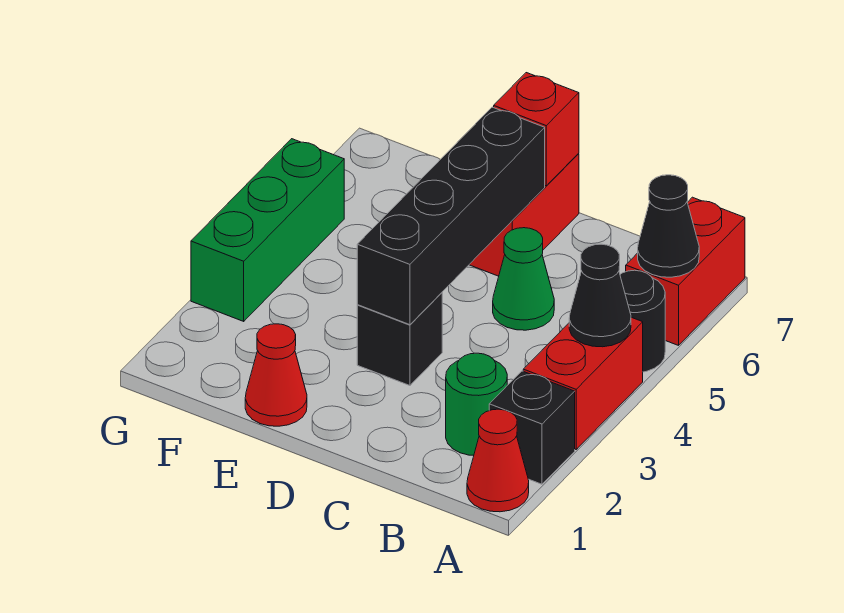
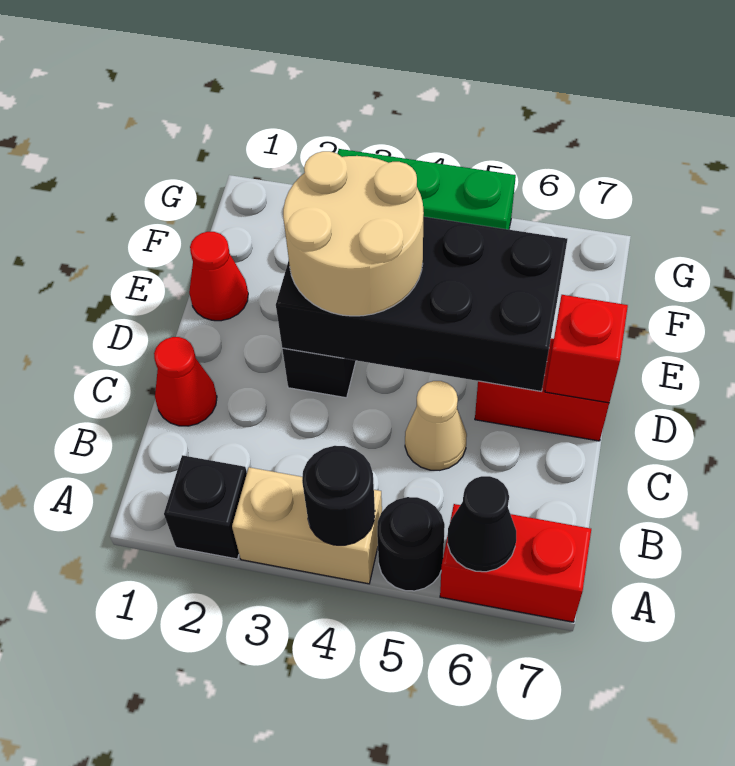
red cone A1 level 1 -> red cone C1 level 1
red brick A3:A4 level 1 -> tan brick A3:A4 level 1
black cone A4 level 2 -> black round brick A4 level 2
green round brick B2 level 1 -> none
green cone C5 level 1 -> tan cone C5 level 1
black brick D3:D6 level 2 -> black brick D3:E6 level 2
none -> tan round brick D3:E4 level 3

